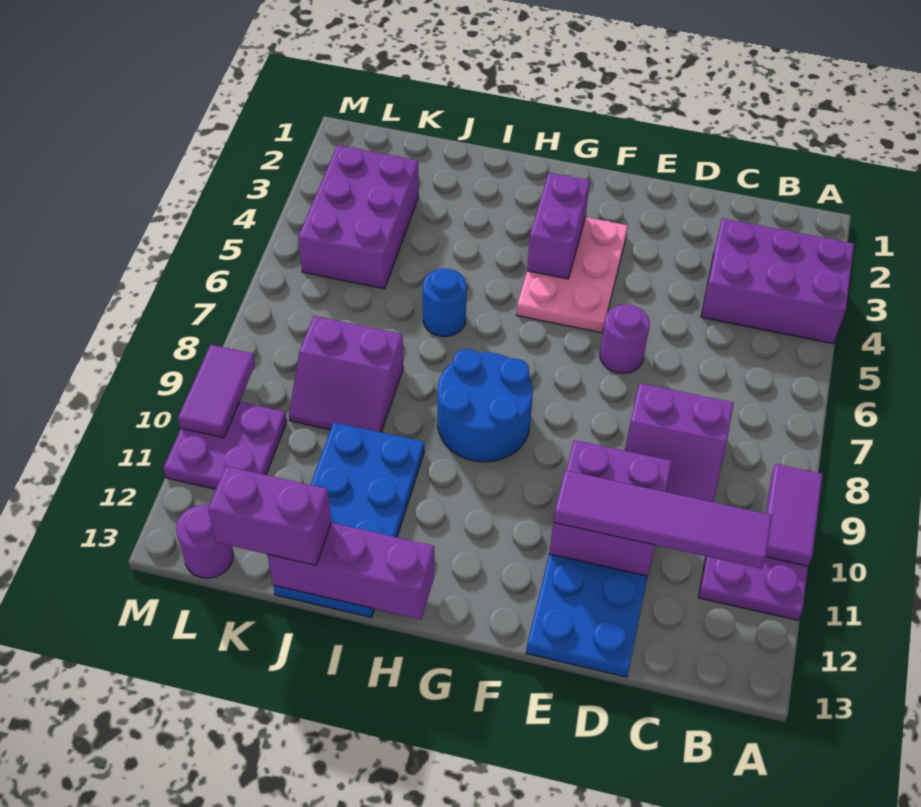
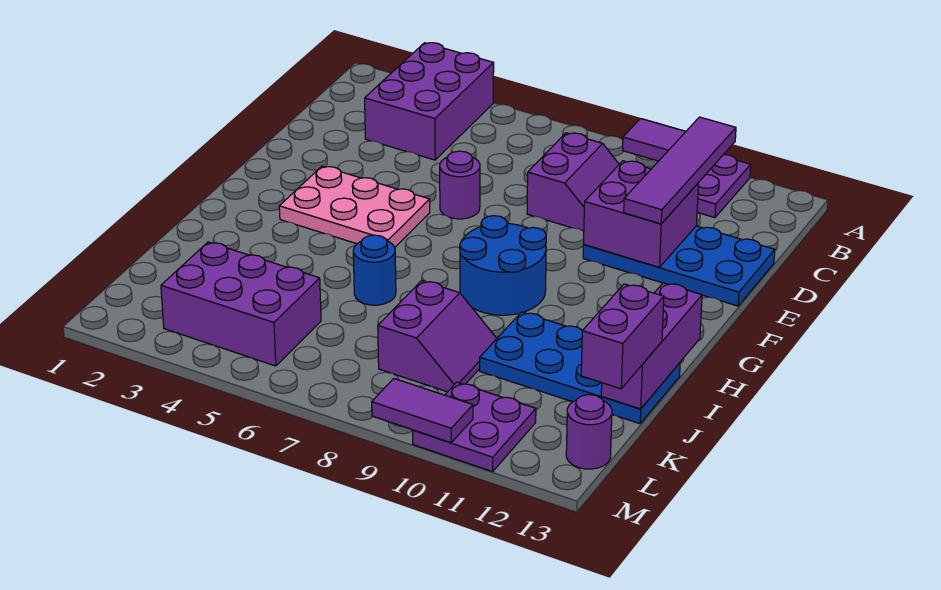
purple brick G3:G4 level 2 -> none

